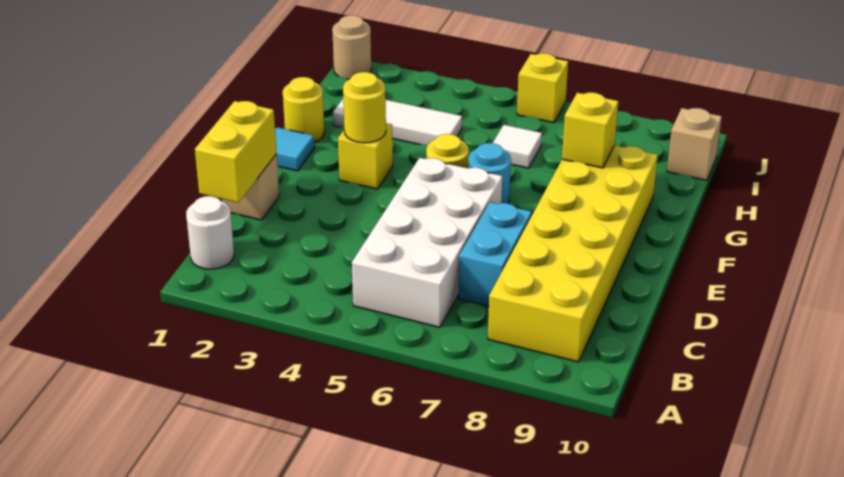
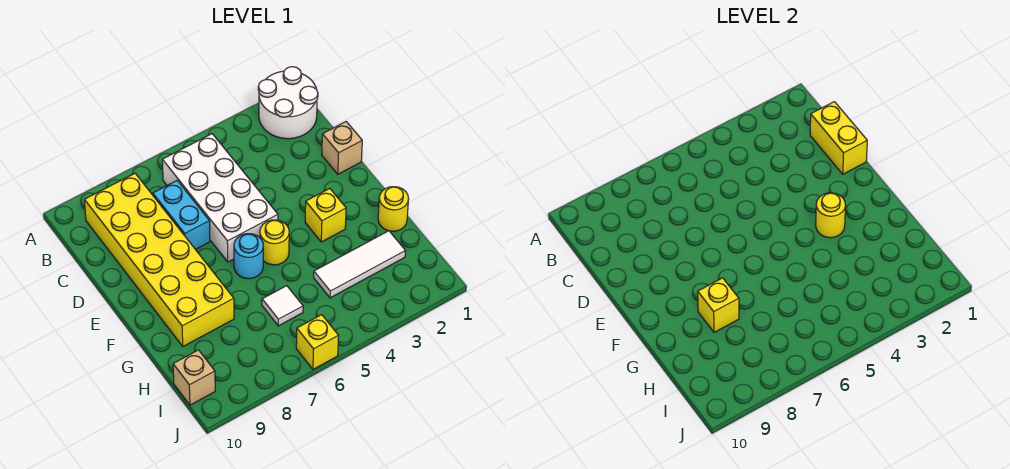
white round brick B1 level 1 -> white round brick A1:B2 level 1
cyan tile F1 level 1 -> none
tan round brick J1 level 1 -> none

